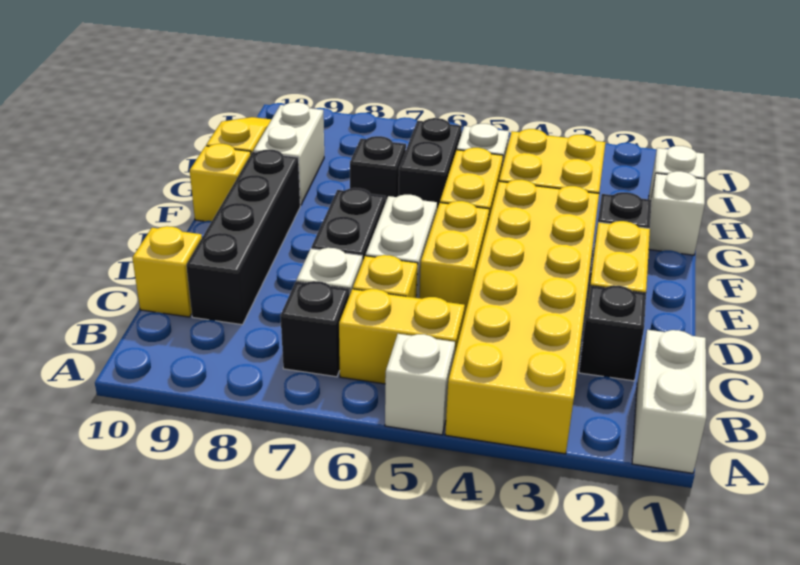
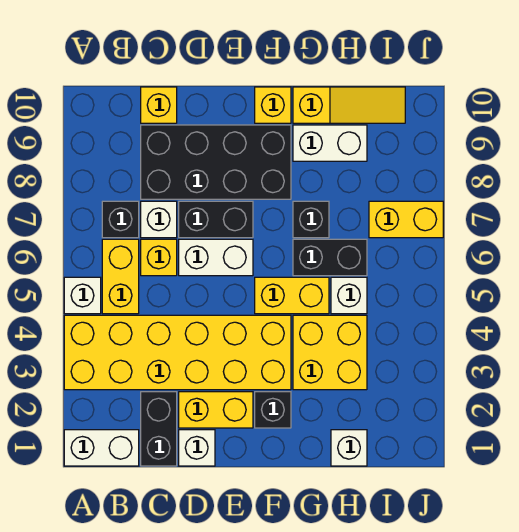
black brick C2 level 1 -> black brick C1:C2 level 1
black brick C9:F9 level 1 -> black brick C8:F9 level 1
yellow brick D5:E5 level 1 -> yellow brick I7:J7 level 1
white brick G1 level 1 -> white brick D1 level 1

